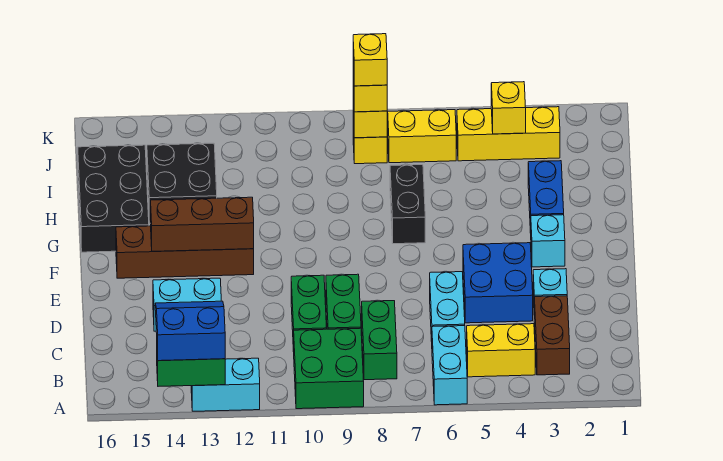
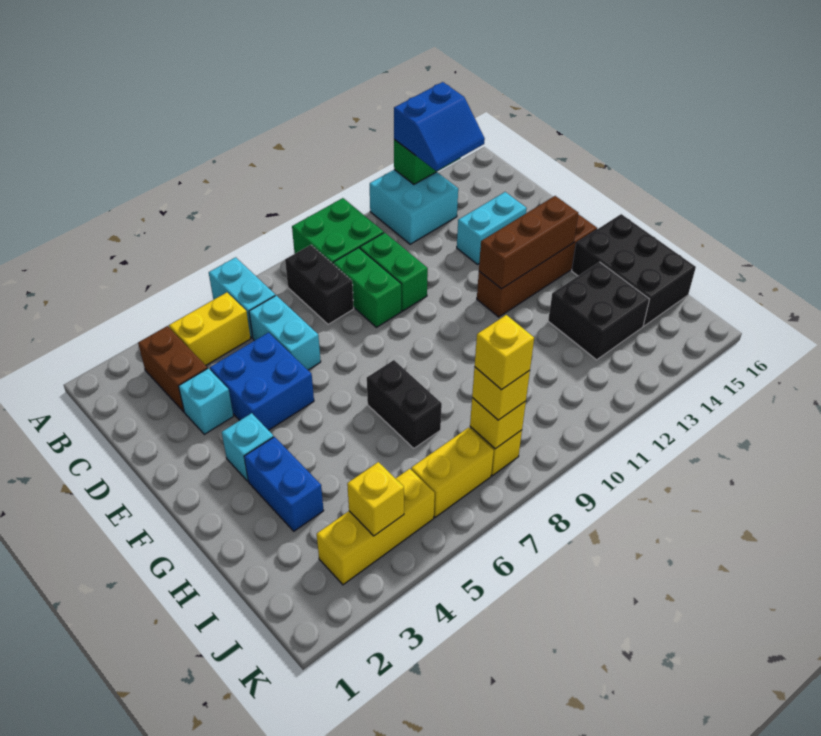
cyan brick A12:A13 level 1 -> cyan brick A12:B13 level 1
green brick B8:C8 level 1 -> black brick B8:C8 level 1

